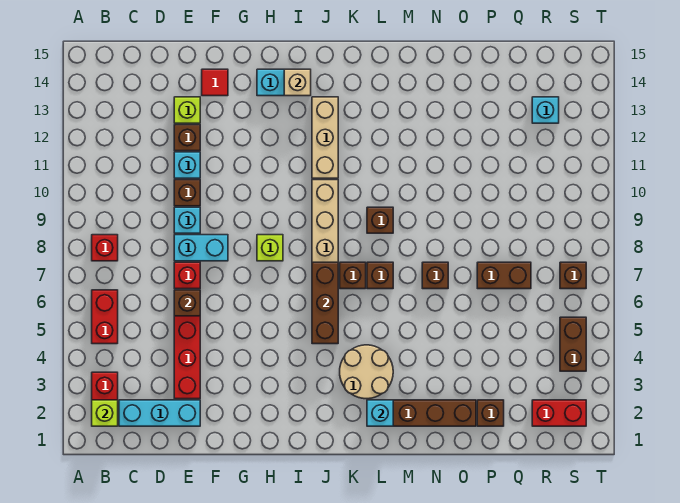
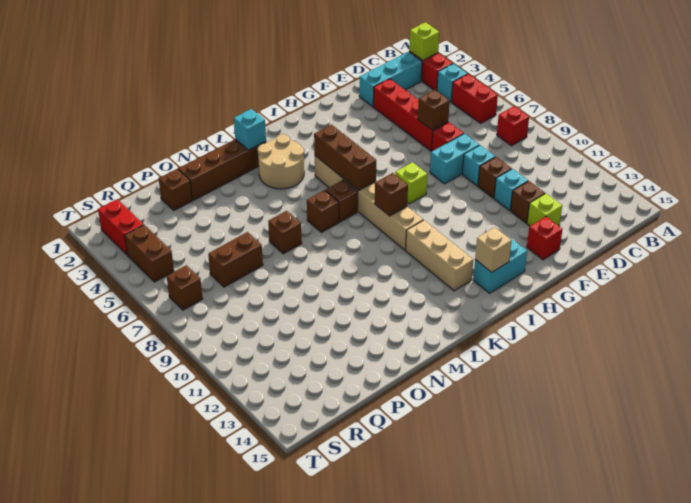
red tile F14 level 1 -> red brick F14 level 1
brown brick L9 level 1 -> brown brick J9 level 2
red brick R2:S2 level 1 -> red brick S2:S3 level 1
cyan brick R13 level 1 -> cyan brick B4 level 1

